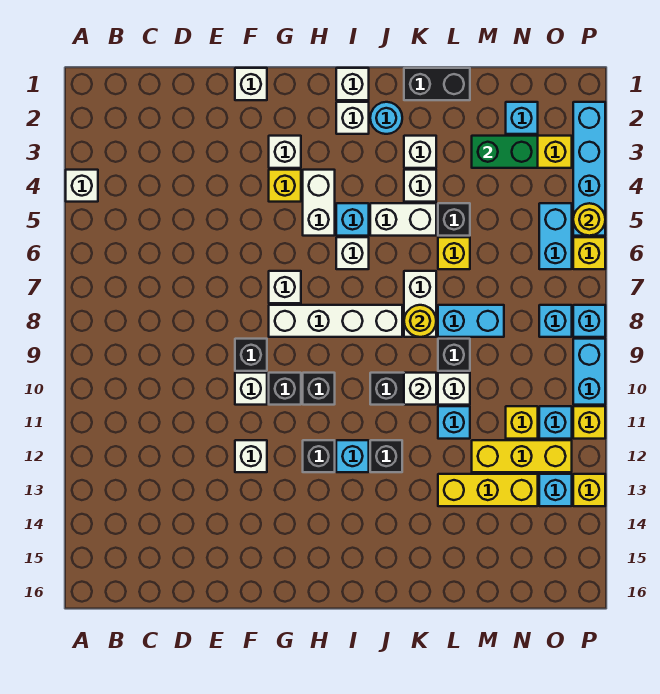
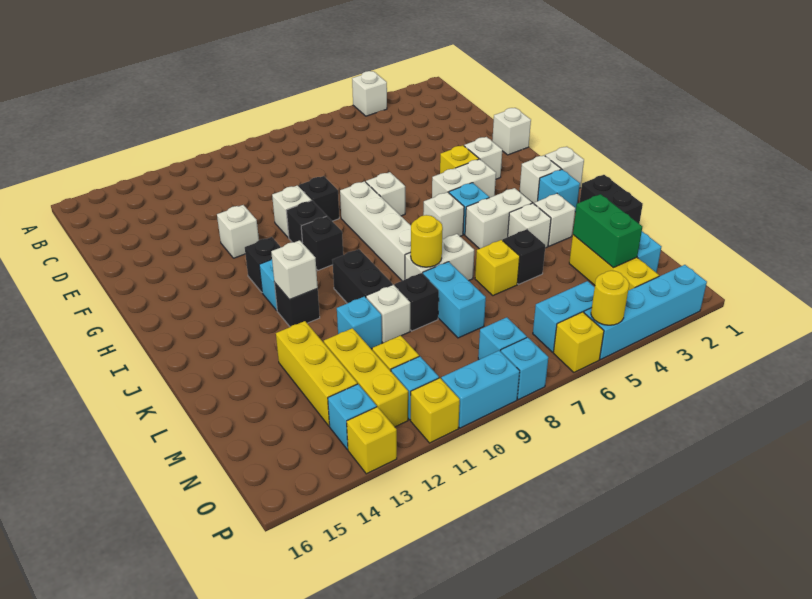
cyan round brick J2 level 1 -> cyan brick J2 level 1
white brick J5:K5 level 1 -> white brick J4:J5 level 1
white brick K10 level 2 -> white brick J12 level 2

